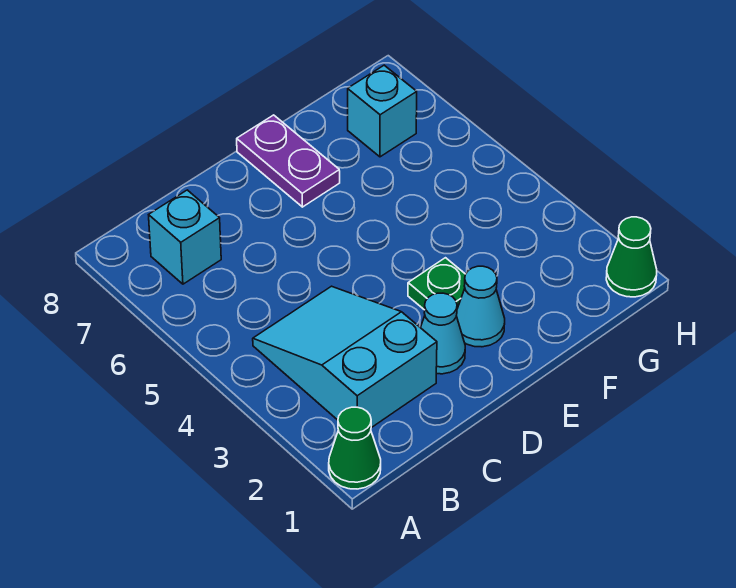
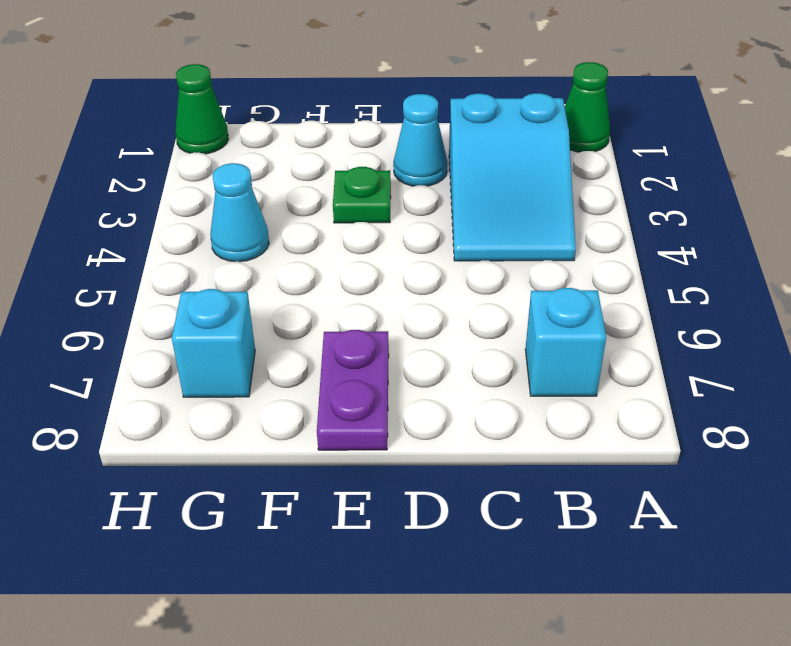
cyan cone E2 level 1 -> cyan cone G4 level 1

